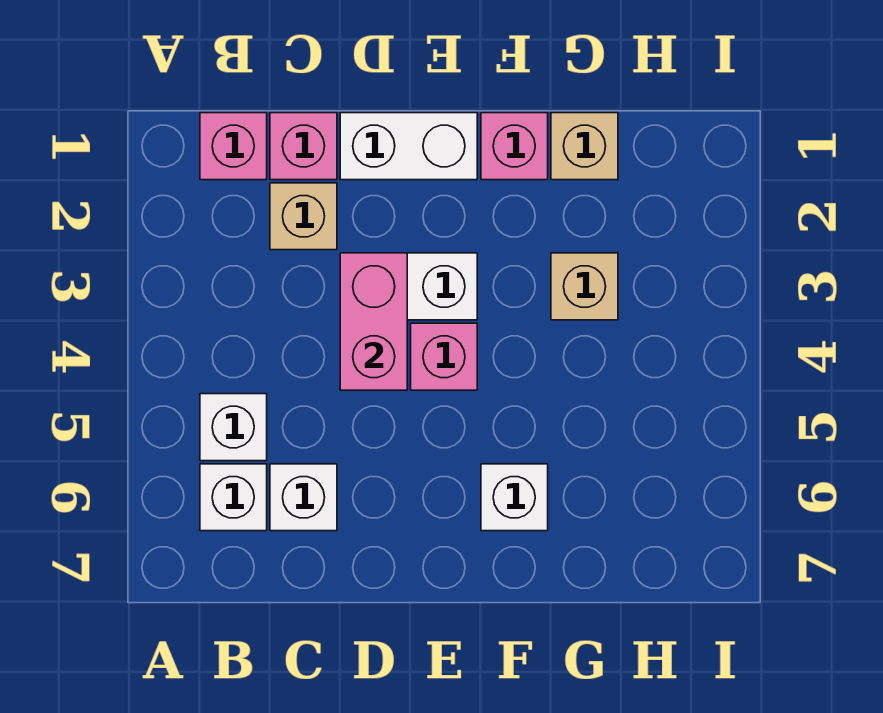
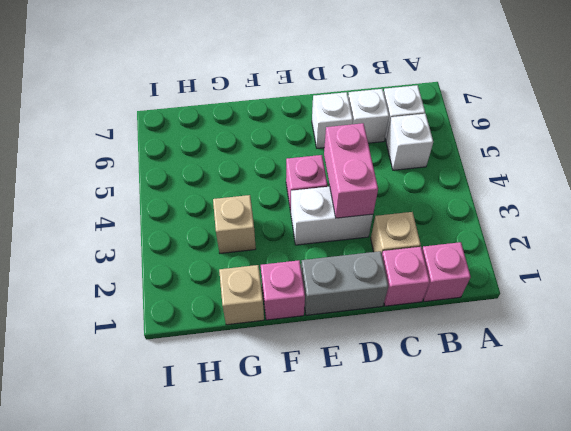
white brick D1:E1 level 1 -> grey brick D1:E1 level 1
white brick F6 level 1 -> white brick D6 level 1

